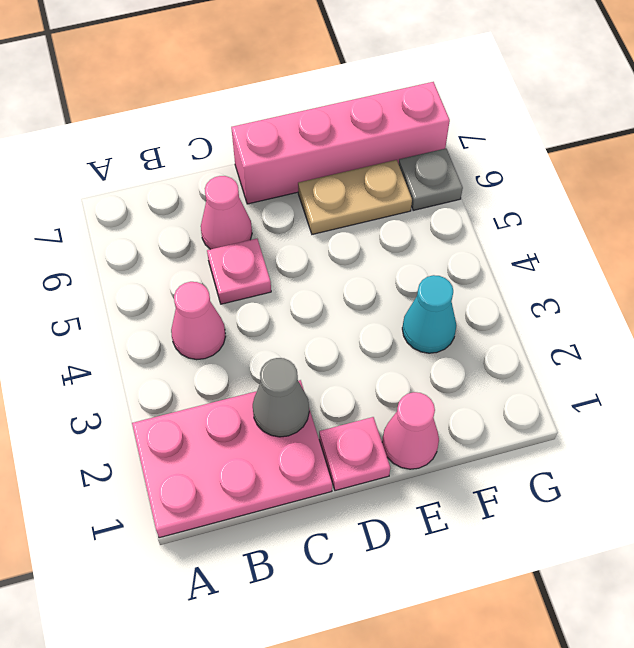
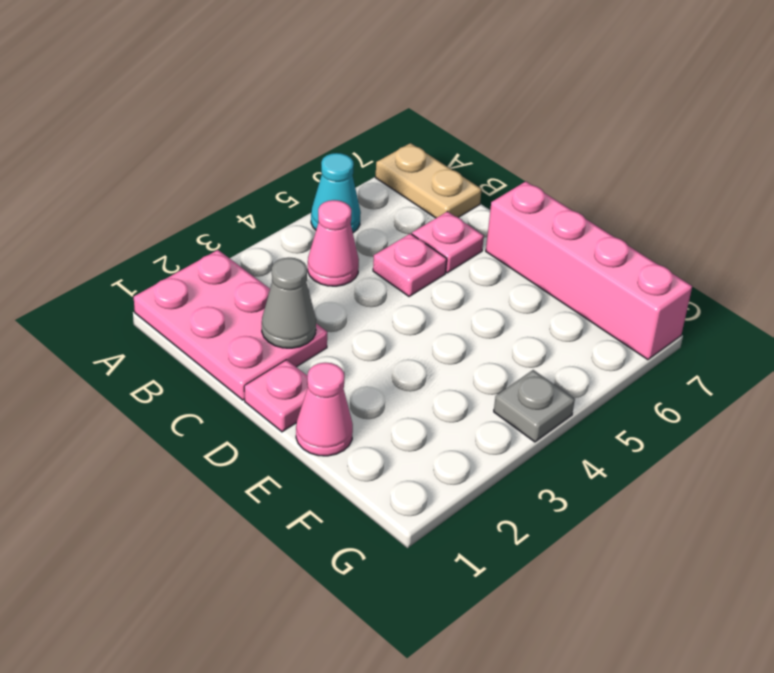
pink cone C6 level 1 -> pink plate C6 level 1
tan plate E6:F6 level 1 -> tan plate A7:B7 level 1
cyan cone F3 level 1 -> cyan cone A5 level 1
grey plate G6 level 1 -> grey plate G4 level 1

